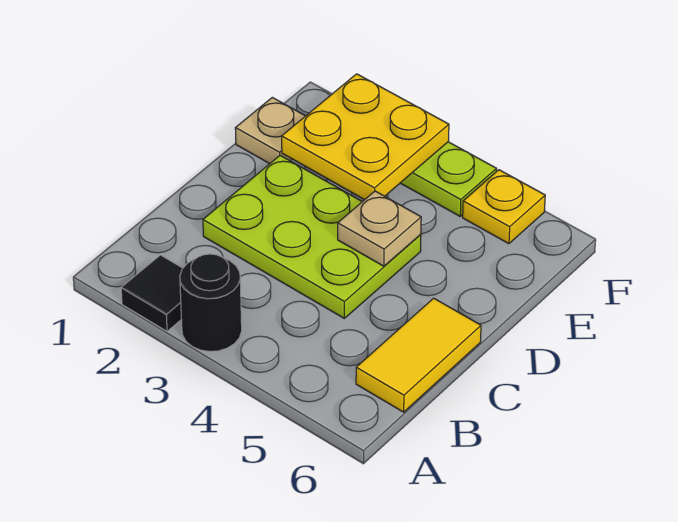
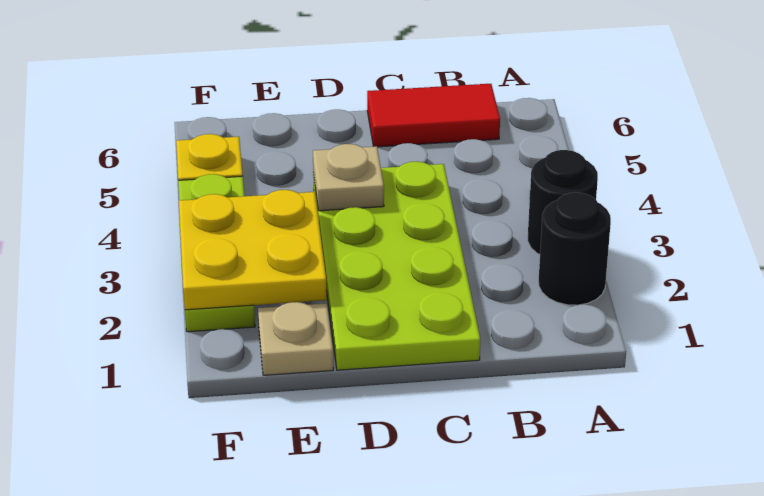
black tile A2 level 1 -> black round brick A2 level 1
yellow tile B6:C6 level 1 -> red tile B6:C6 level 1
lime plate C2:D4 level 1 -> lime plate C1:D4 level 1

